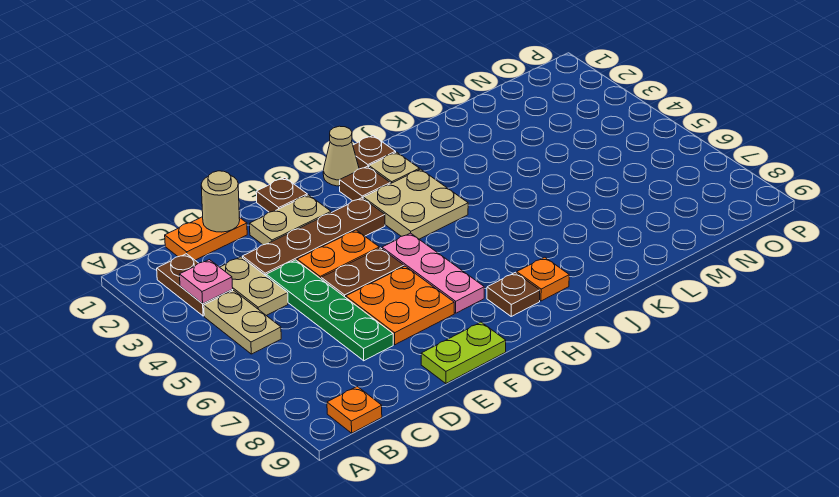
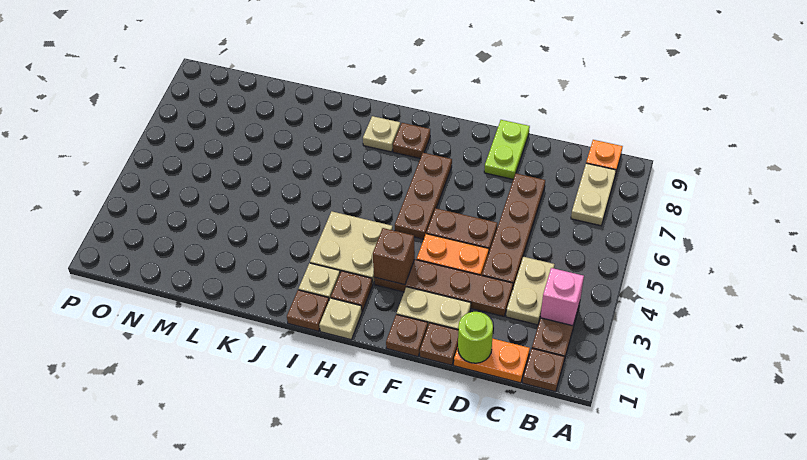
none -> brown plate B1 level 1
pink plate B3 level 2 -> pink brick B3 level 2
tan plate B4:B5 level 1 -> tan plate B7:B8 level 1
tan round brick D1 level 2 -> lime round brick D1 level 2
green plate D4:D7 level 1 -> brown plate D4:D7 level 1
none -> brown plate E1 level 1
orange plate E6:F7 level 1 -> none
lime plate E9:F9 level 1 -> lime plate E8:E9 level 1
none -> brown brick G3 level 2
pink plate G5:G7 level 1 -> brown plate G5:G7 level 1
tan cone H1 level 1 -> tan plate H1 level 1
orange plate I8 level 1 -> tan plate I8 level 1

